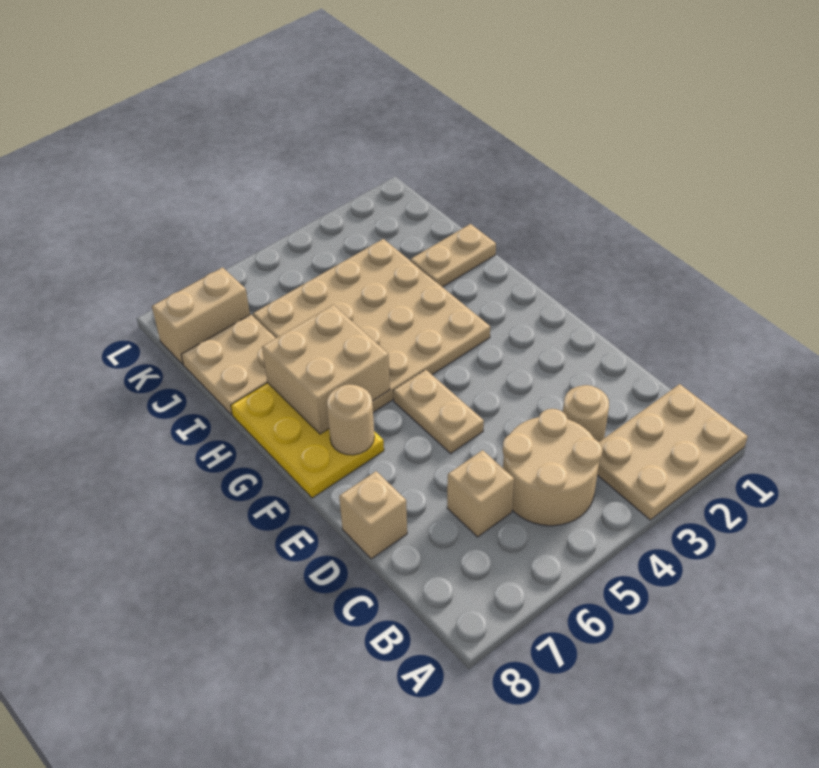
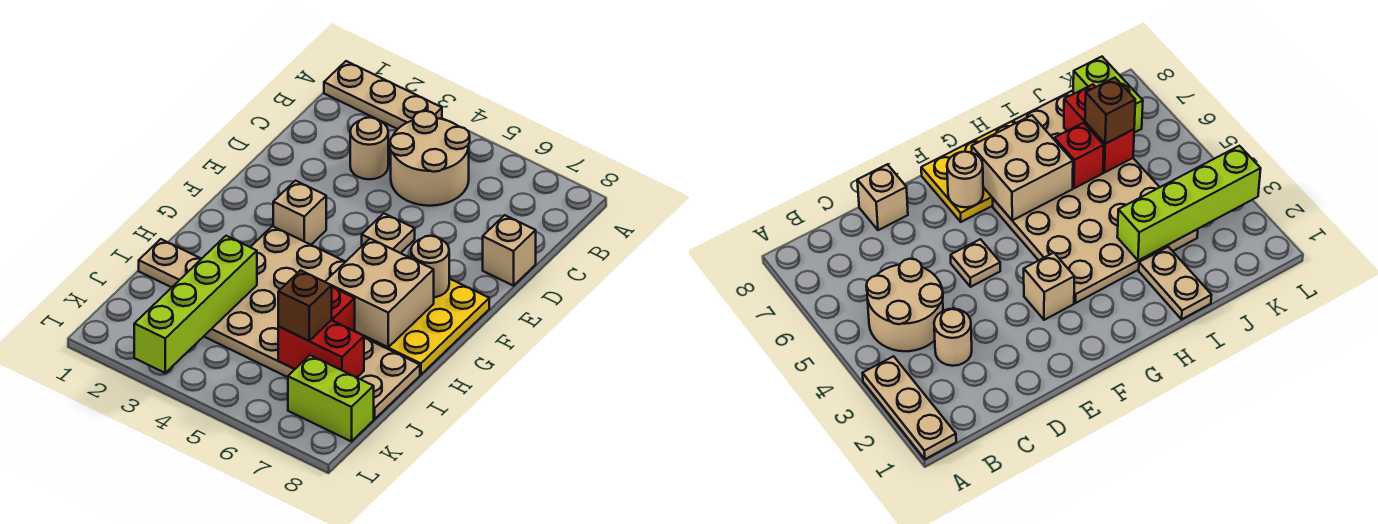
tan plate A1:B3 level 1 -> tan plate A1:A3 level 1
tan brick C6 level 1 -> tan brick F3 level 1
tan plate E5:F5 level 1 -> tan plate E5 level 1
none -> lime brick I3:L3 level 2
none -> red brick I6 level 2
none -> red brick J6:J7 level 2
none -> brown brick J6 level 3
tan brick K7:K8 level 1 -> lime brick K7:K8 level 1

